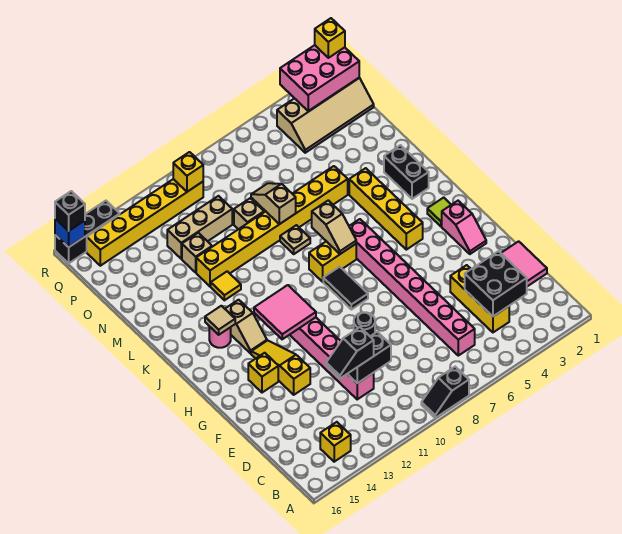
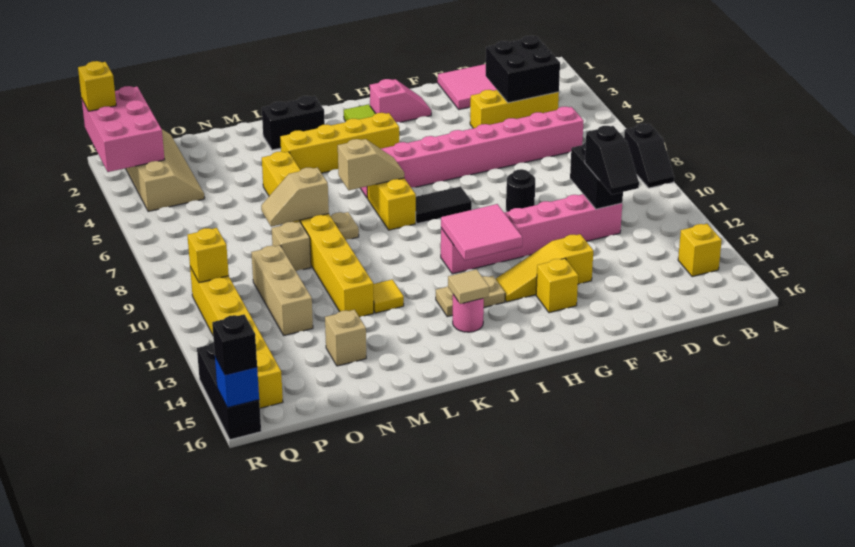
tan slope I13:J13 level 1 top J -> tan plate I13:J13 level 1
tan brick N12 level 1 -> tan brick N14 level 1

